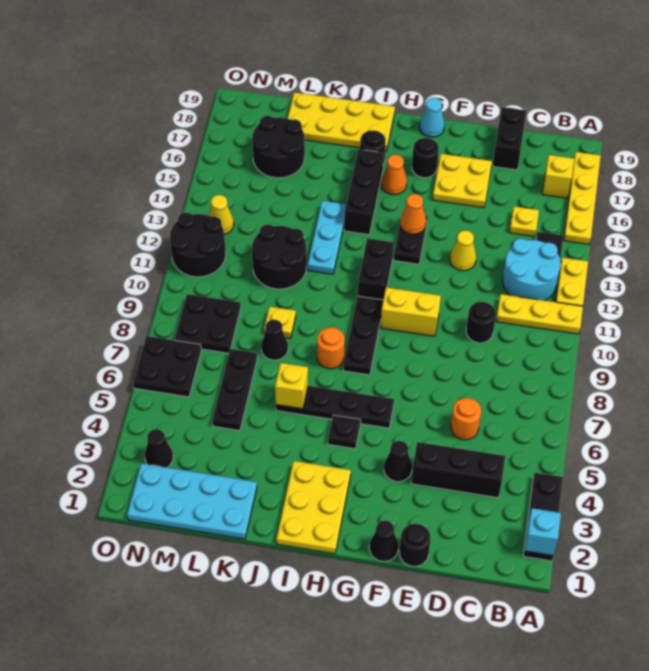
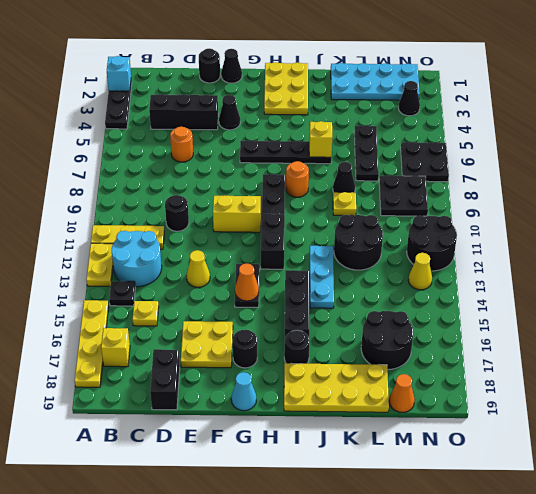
black plate H5 level 1 -> none
orange cone H16 level 1 -> orange cone M19 level 1

